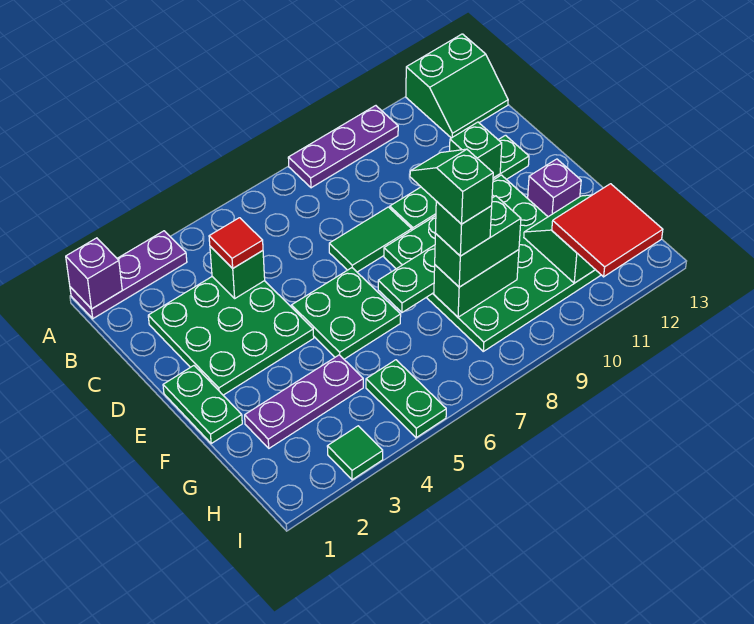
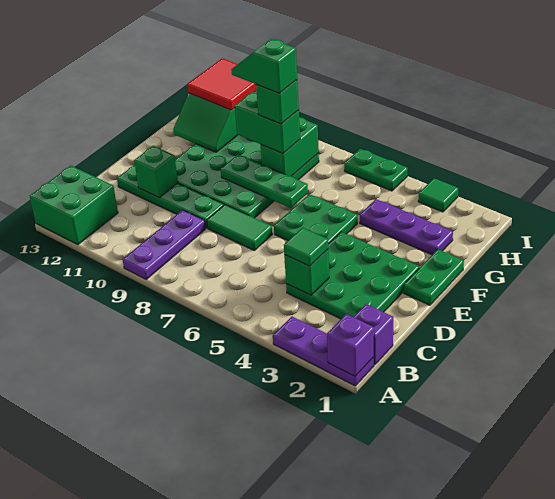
purple plate A8:A10 level 1 -> purple plate A9:C9 level 1
green slope A12:B13 level 1 top A -> green brick A12:B13 level 1
red tile C4 level 3 -> green tile C4 level 3
green slope F8:G8 level 5 top G -> green slope G8:G9 level 5 top 8
purple brick F12 level 1 -> purple brick B1 level 1
green brick G8:G9 level 2 -> green brick G8:H8 level 2
green plate H5:I5 level 1 -> green plate I5:I6 level 1

